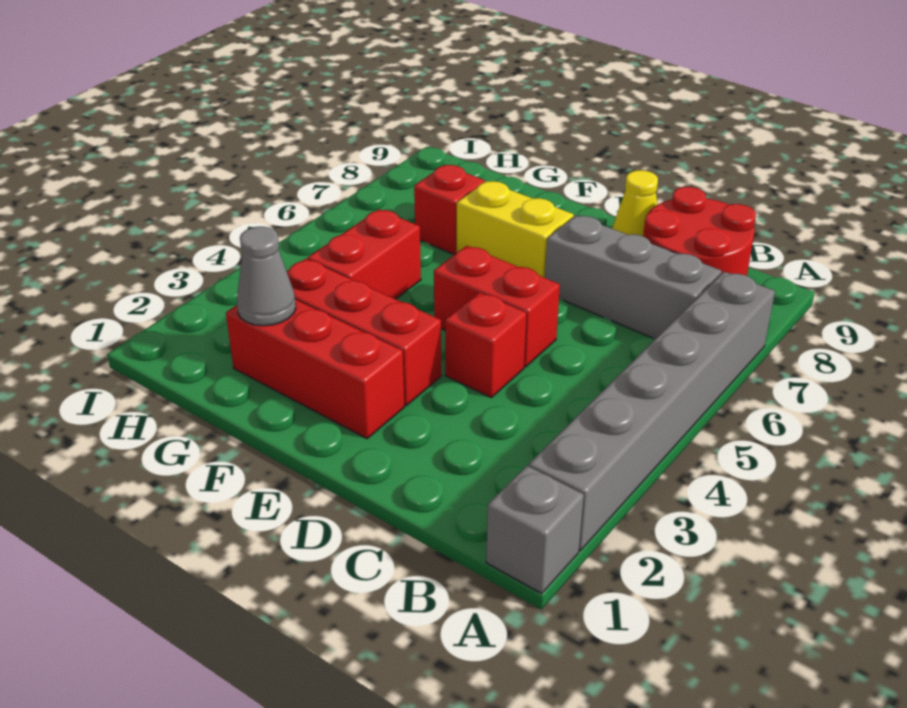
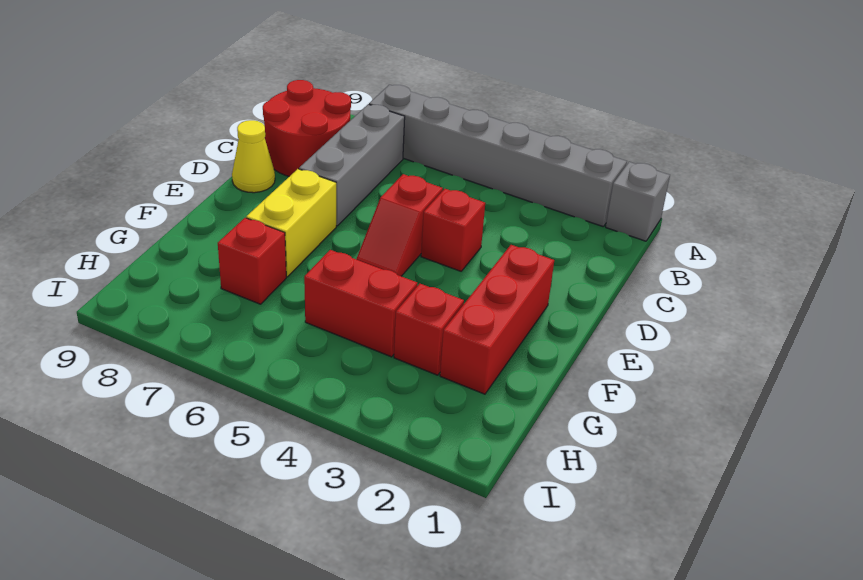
red brick D5:E5 level 1 -> red slope D5:E5 level 1 top D
red brick E3:G3 level 1 -> red brick G3 level 1
grey cone G2 level 2 -> none

